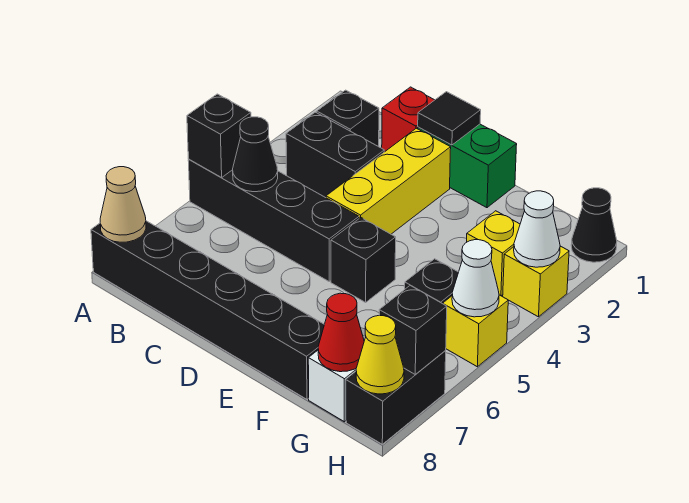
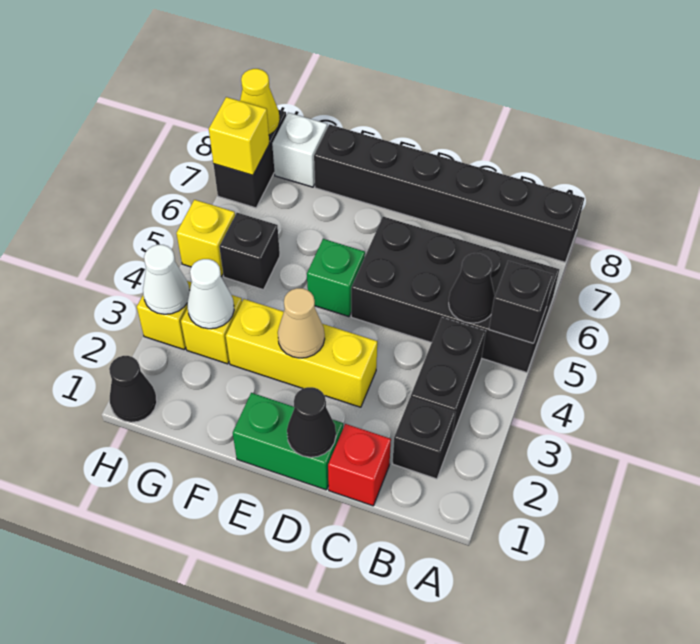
black brick A5:D5 level 1 -> black brick A5:D6 level 1
tan cone A8 level 2 -> tan cone E3 level 2
black brick B3:C3 level 1 -> black brick B3:B4 level 1
black tile D1 level 2 -> black cone D1 level 2
yellow brick D2:D4 level 1 -> yellow brick D3:F3 level 1
black brick E5 level 1 -> green brick E5 level 1
red cone G8 level 2 -> none
white cone H5 level 2 -> white cone G3 level 2
black brick H7 level 2 -> yellow brick H7 level 2

